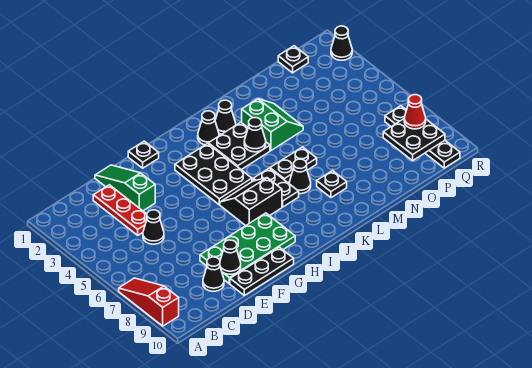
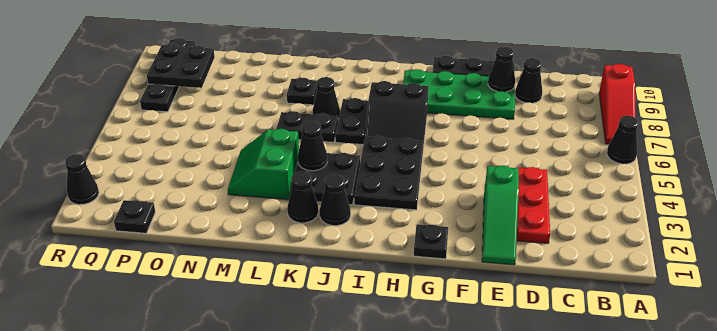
black cone D5 level 1 -> black cone A6 level 1
red cone Q8 level 3 -> none

